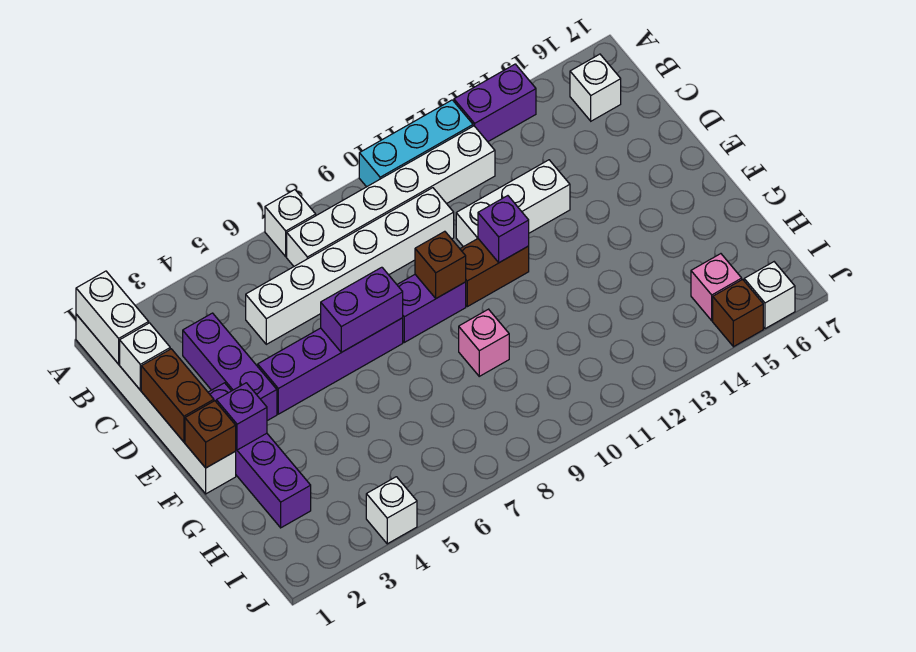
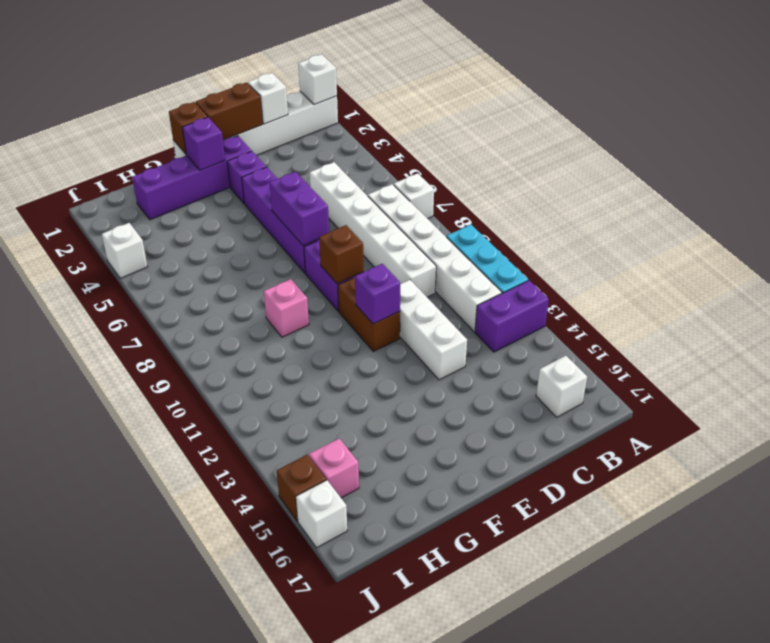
white brick A1:B1 level 2 -> white brick A1 level 2
purple brick A13:A14 level 1 -> purple brick A13:B13 level 1
purple brick C3:E3 level 1 -> purple brick E3 level 1

